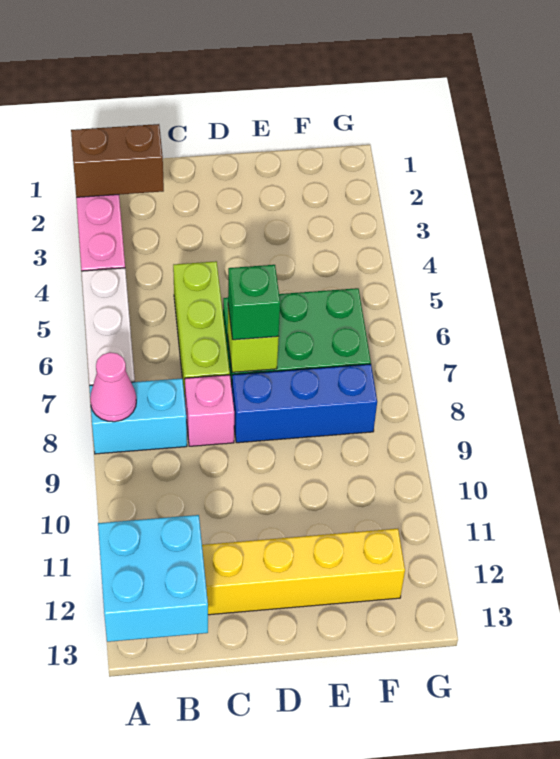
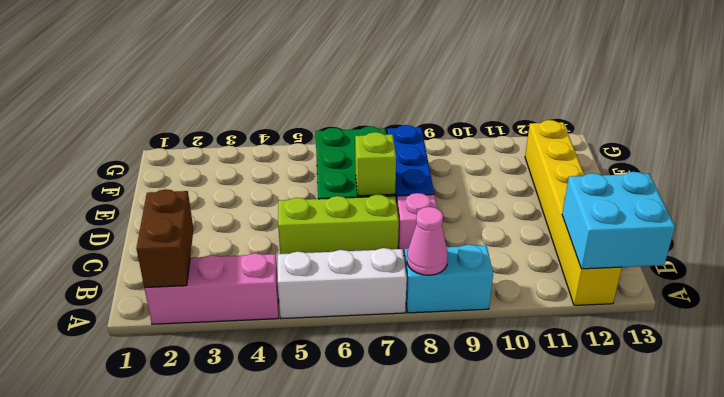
cyan brick A8:B8 level 1 -> cyan brick A8:A9 level 1
green brick D7 level 3 -> none

